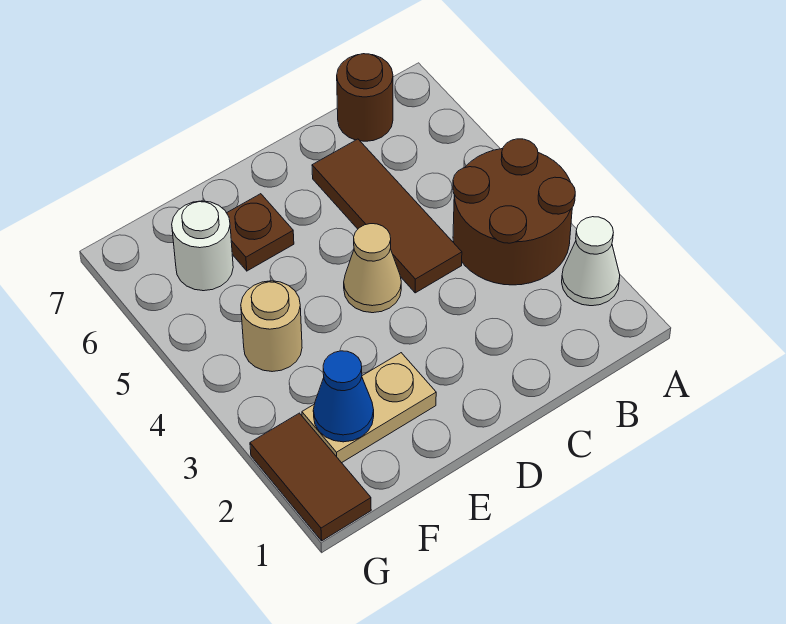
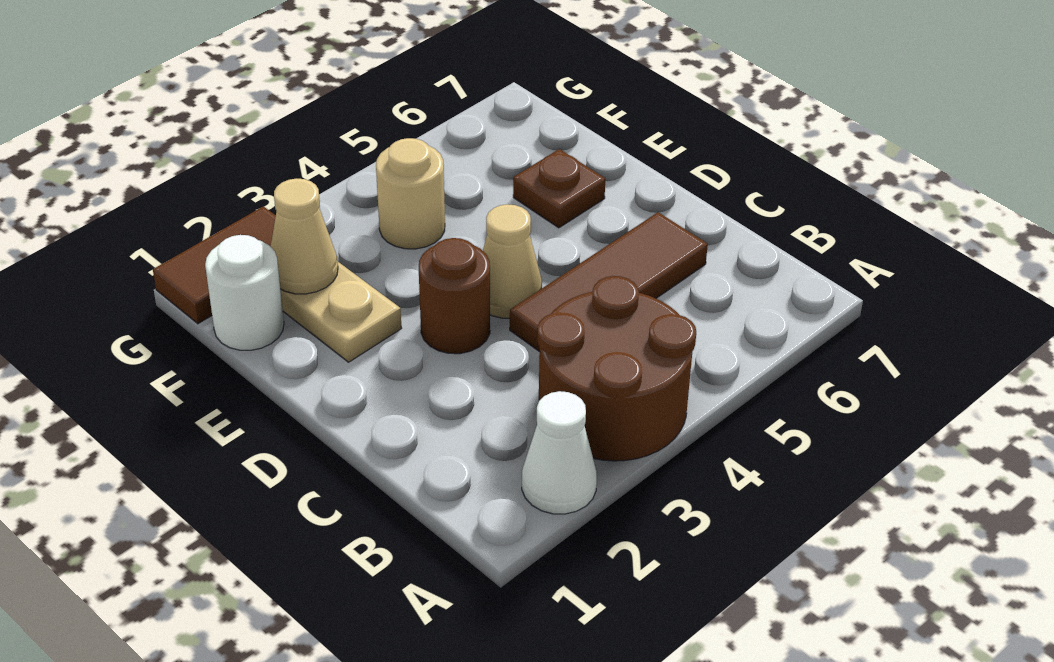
brown round brick B7 level 1 -> brown round brick D3 level 1
blue cone F2 level 2 -> tan cone F2 level 2
white round brick F6 level 1 -> white round brick F1 level 1

